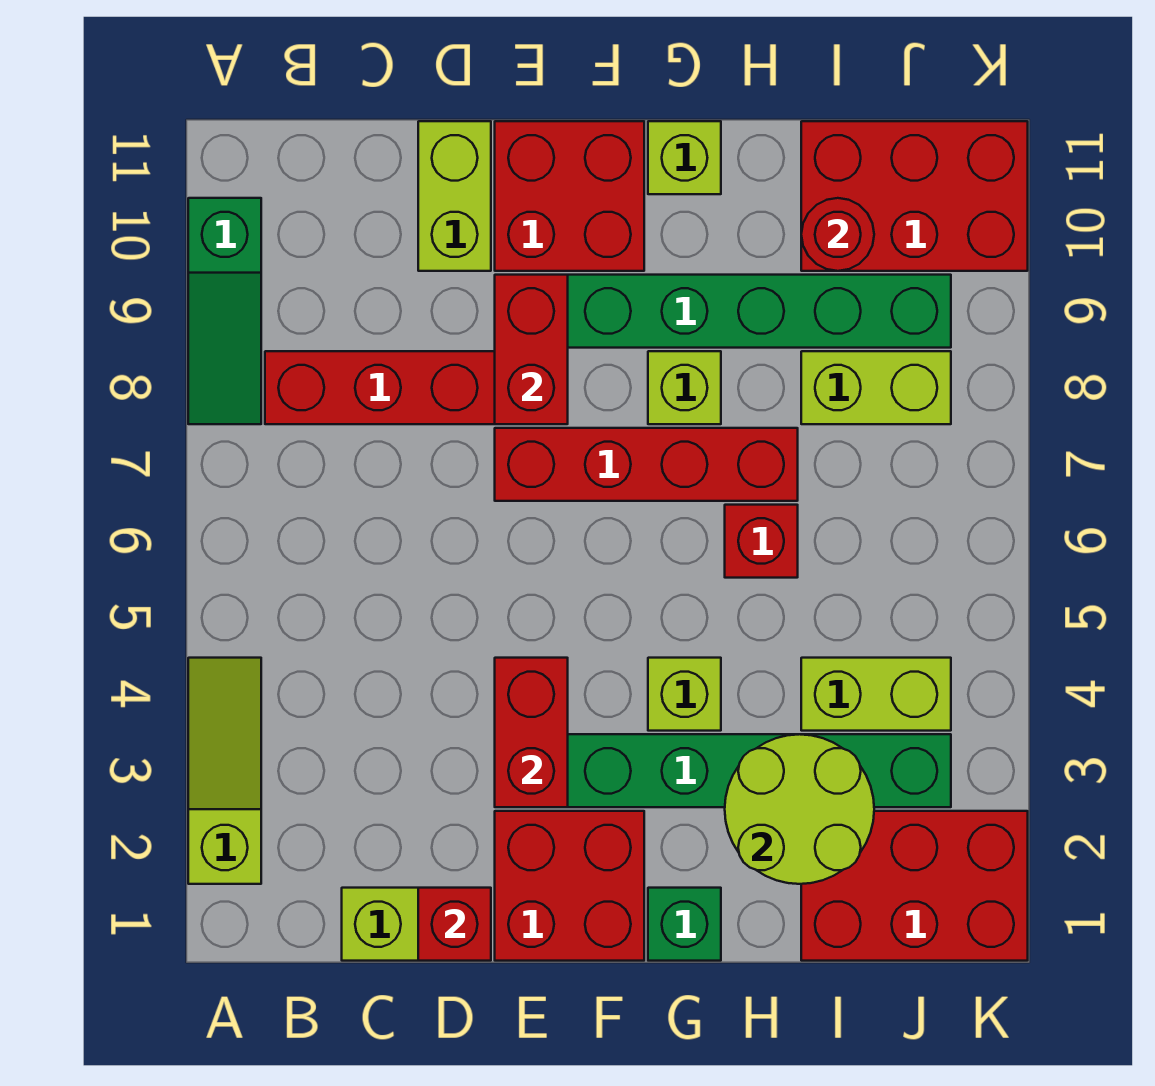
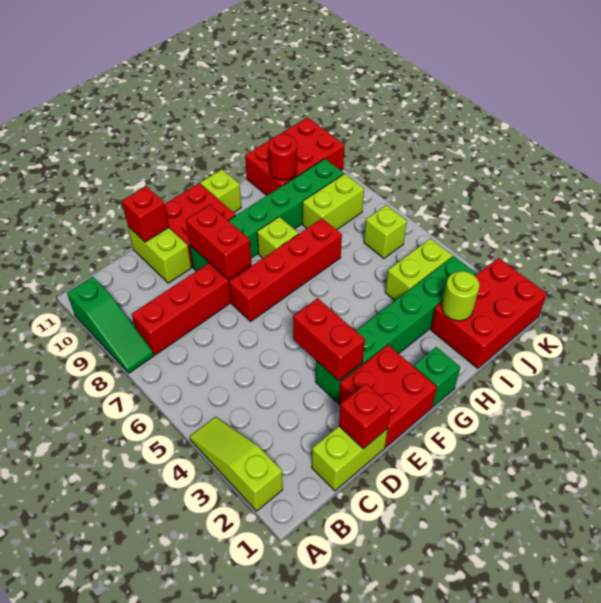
lime brick G4 level 1 -> lime brick J6 level 1
lime round brick H2:I3 level 2 -> lime round brick I2 level 2
red brick H6 level 1 -> red brick D11 level 2

